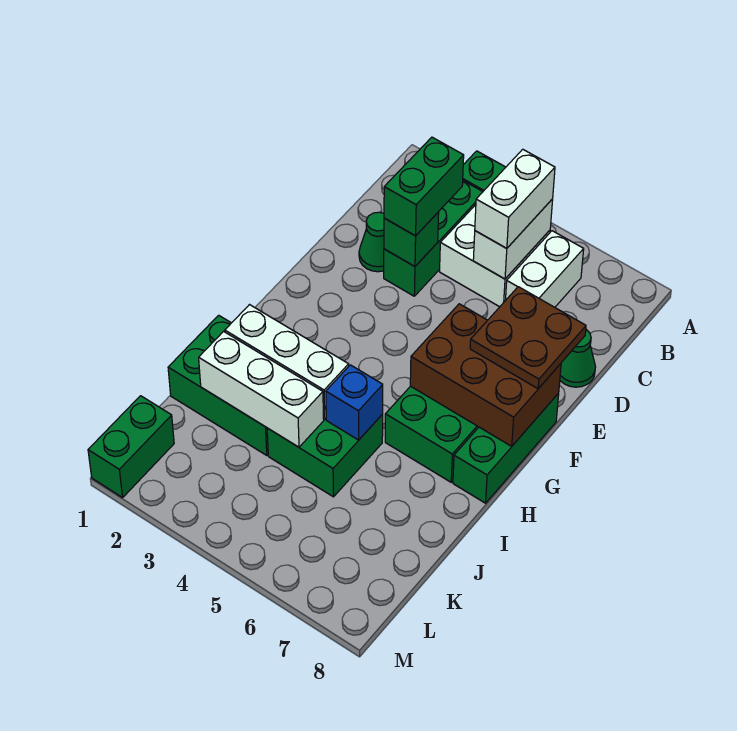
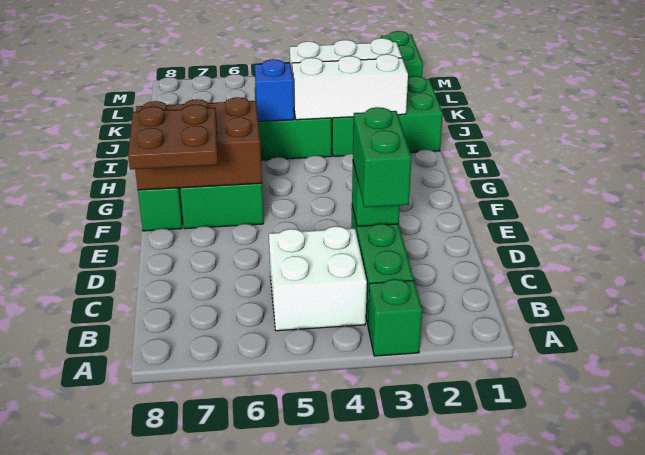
white brick B5:C5 level 2 -> none
white brick B5:C5 level 3 -> none
white brick B6:C6 level 1 -> none
green cone D2 level 1 -> none
green cone D8 level 1 -> none

